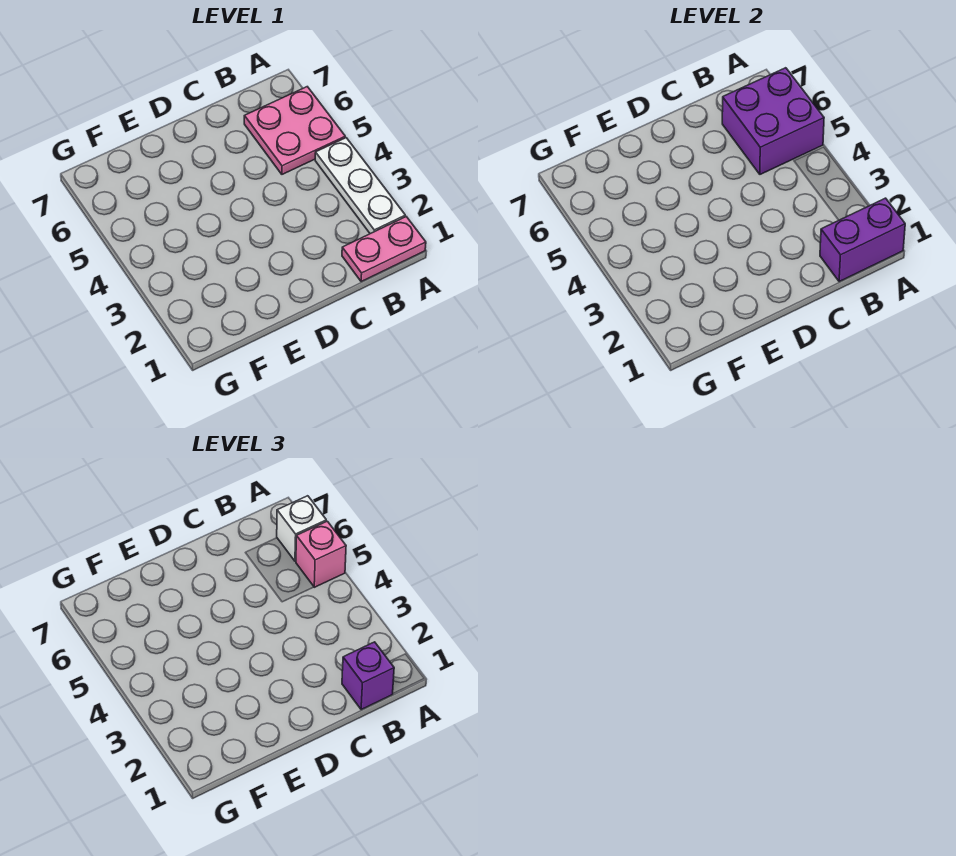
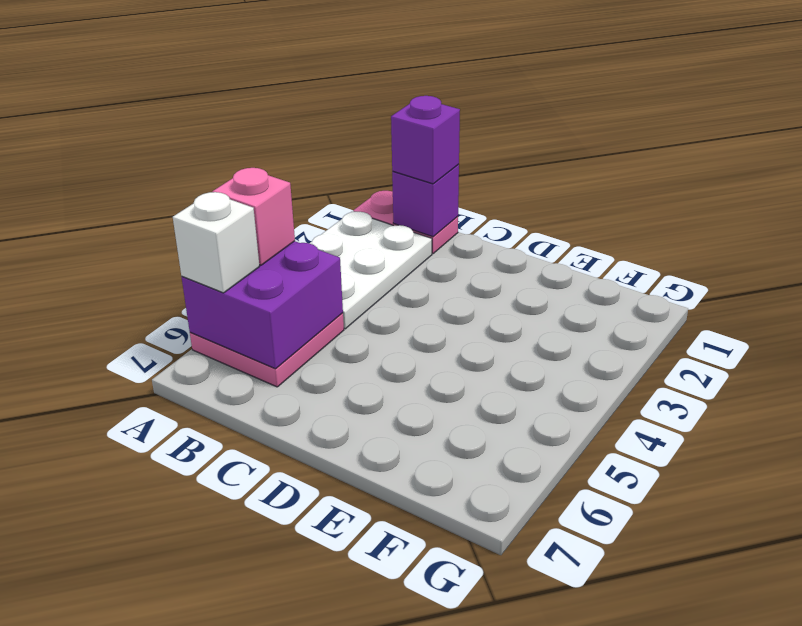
purple brick A1:B1 level 2 -> purple brick B1 level 2
white plate A2:A4 level 1 -> white plate A2:B4 level 1

